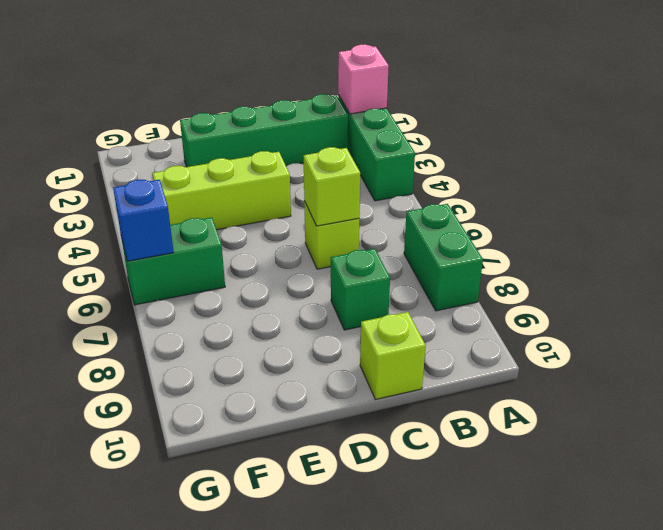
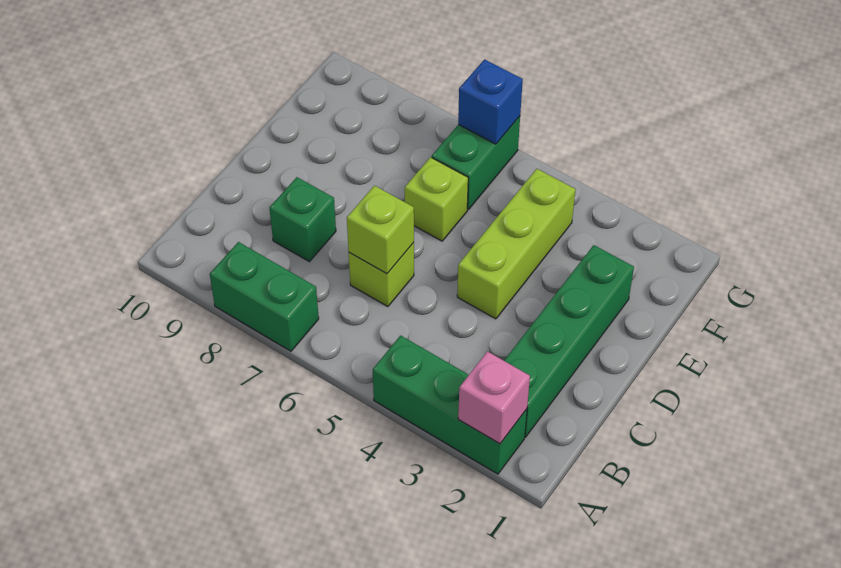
lime brick C10 level 1 -> lime brick E6 level 1

